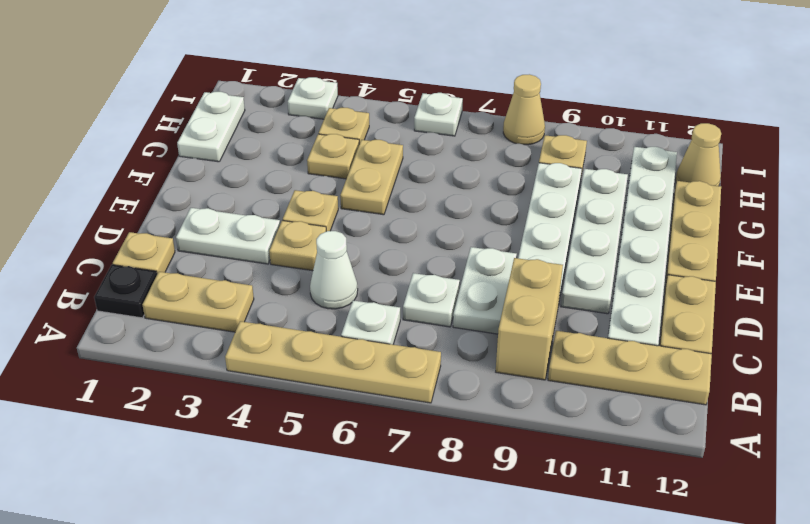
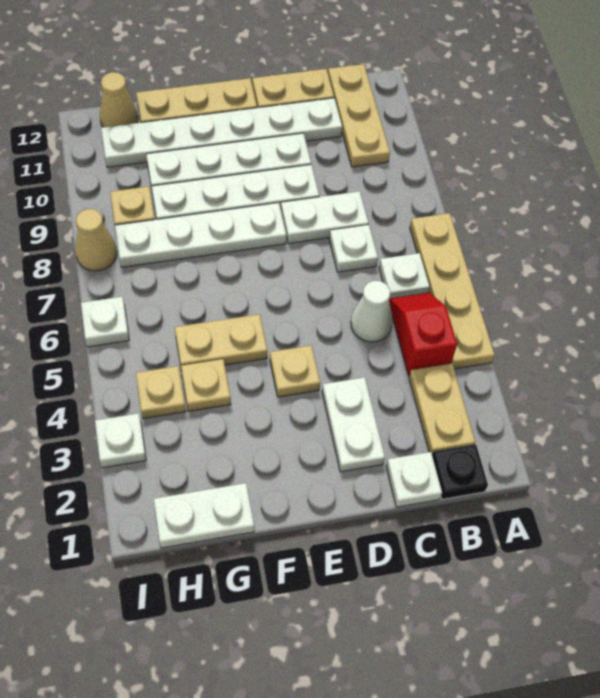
none -> red slope B4:B5 level 1 top 4
tan brick B9:C9 level 1 -> none
tan plate C1 level 1 -> white plate C1 level 1
tan plate D4 level 1 -> none
none -> white plate E8:H8 level 1

